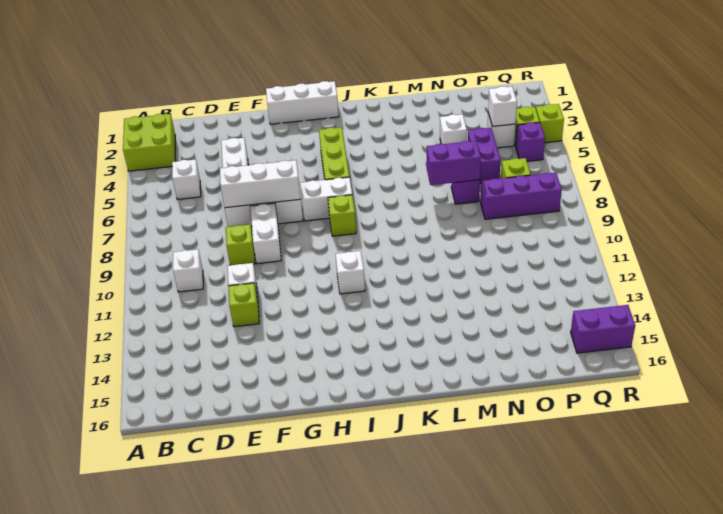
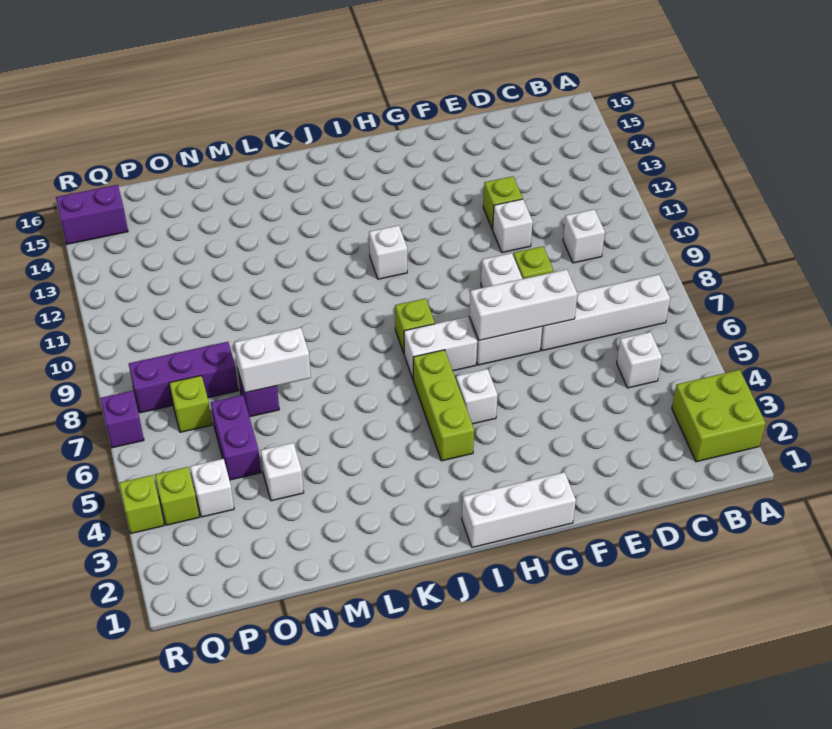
white brick E4:E7 level 1 -> white brick B7:E7 level 1
purple brick M7:N7 level 2 -> white brick M7:N7 level 2
white brick P4 level 2 -> white brick H5 level 1
purple brick Q5 level 1 -> purple brick R7 level 1

